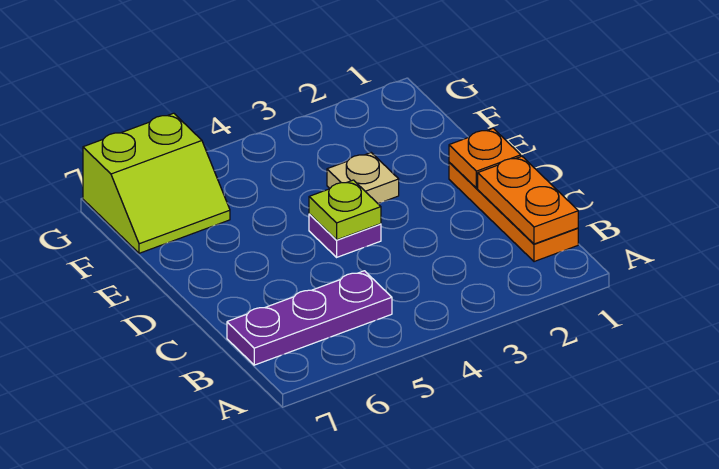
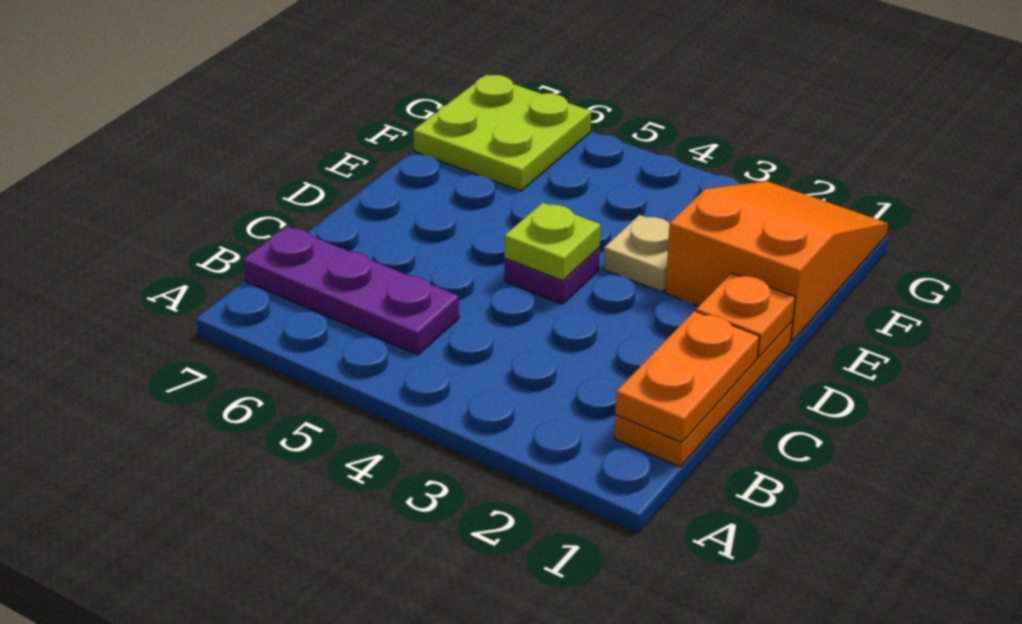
none -> orange slope E1:G2 level 1 top E
lime slope F6:G7 level 1 top G -> lime plate F6:G7 level 1

